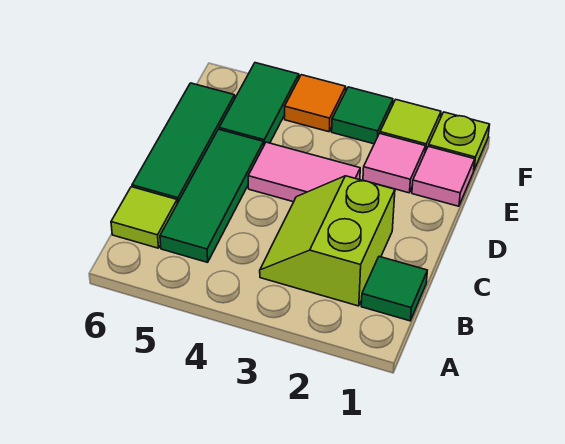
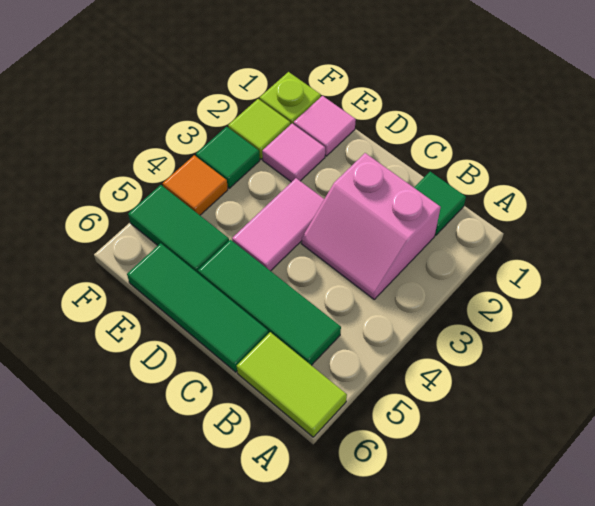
lime slope B2:C3 level 1 top 2 -> pink slope B2:C3 level 1 top 2
lime tile B6 level 1 -> lime tile A6:B6 level 1

